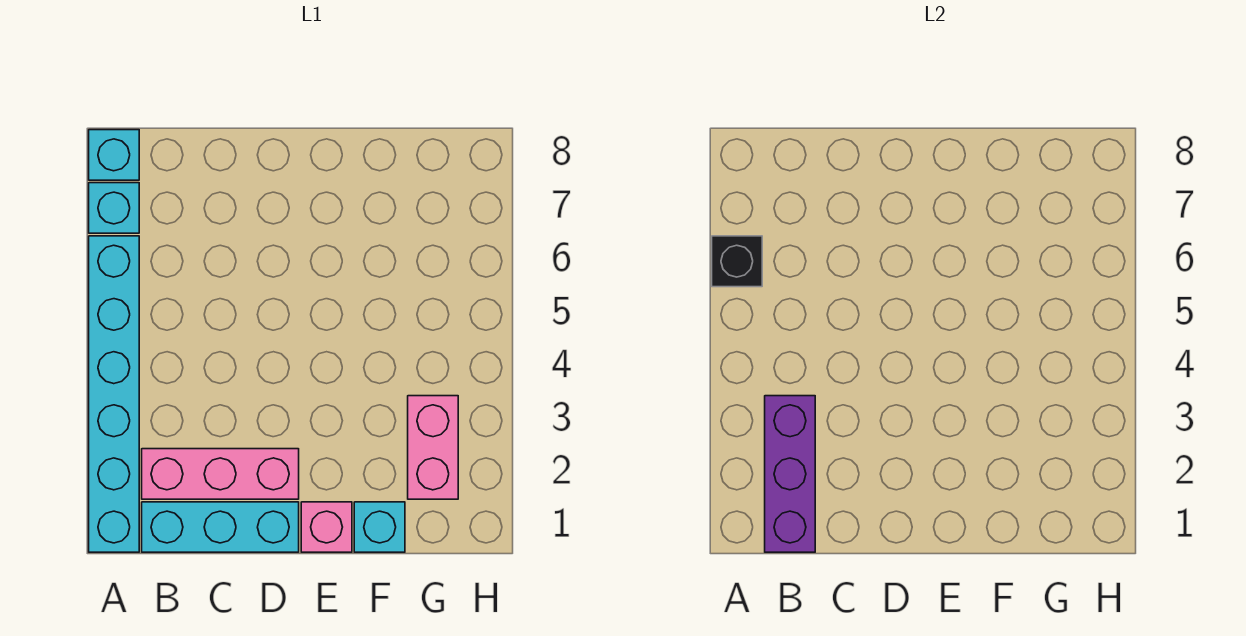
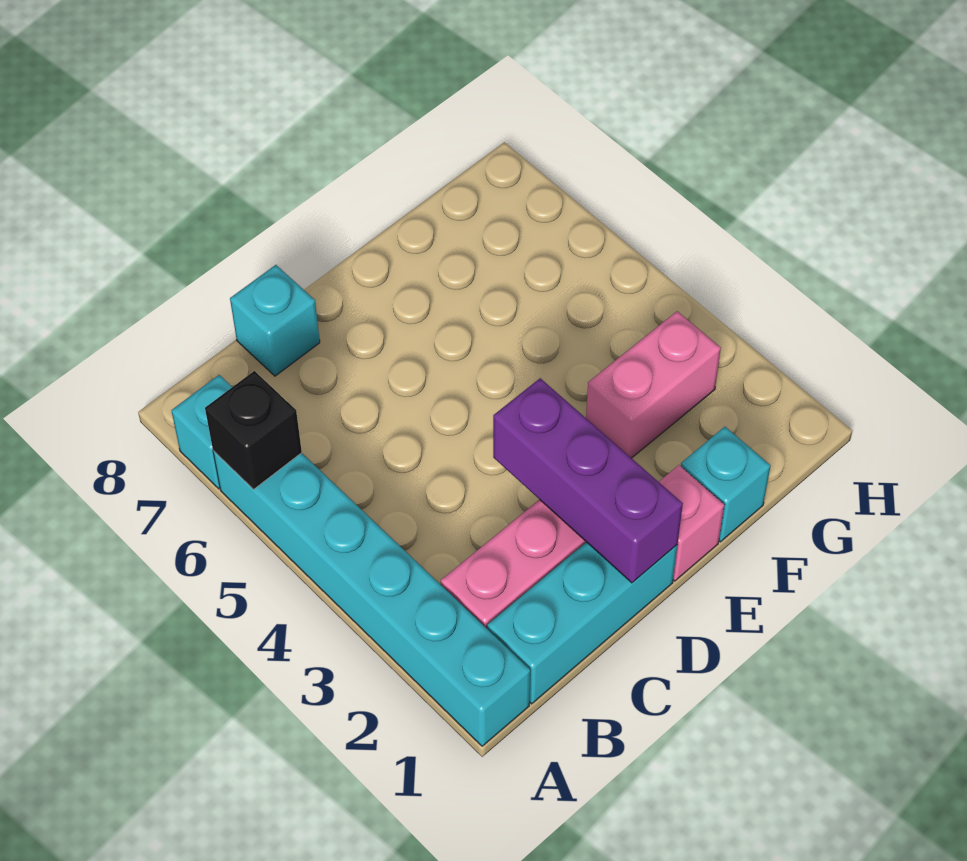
cyan brick A8 level 1 -> cyan brick C8 level 1
purple brick B1:B3 level 2 -> purple brick D1:D3 level 2
pink brick G2:G3 level 1 -> pink brick F3:G3 level 1

